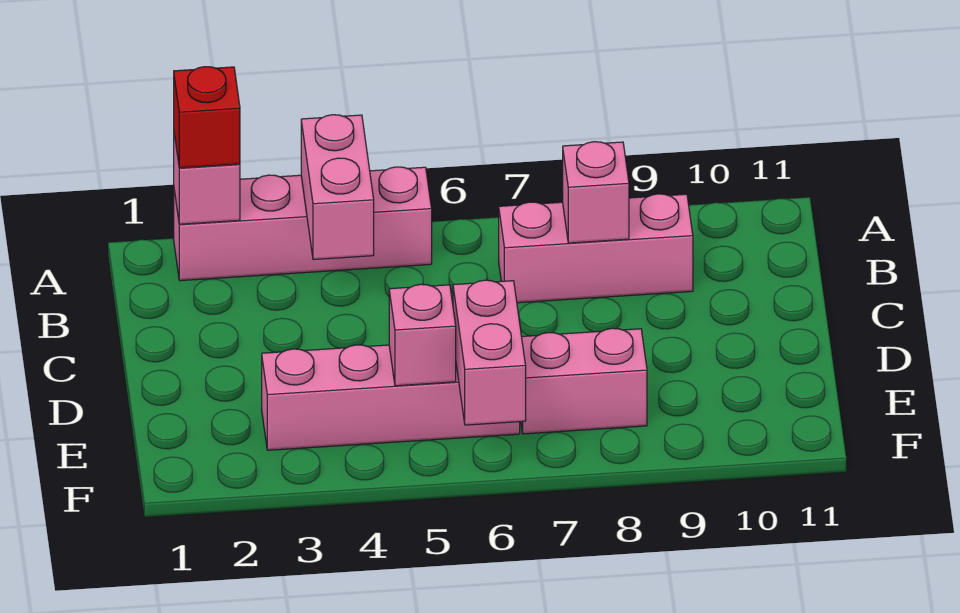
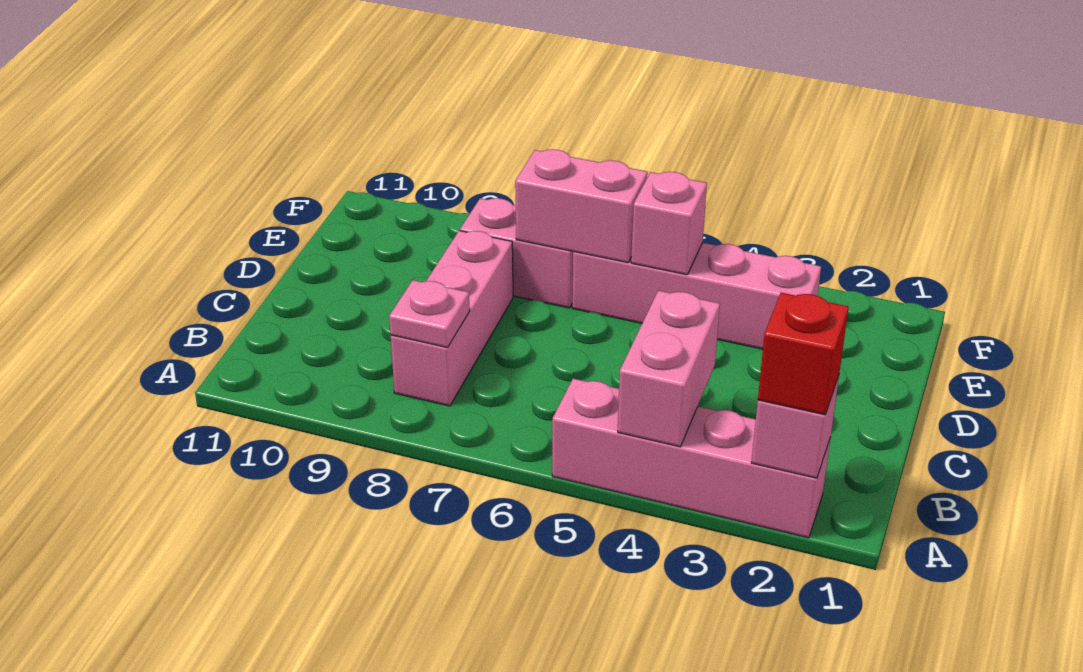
pink brick B7:B9 level 1 -> pink brick B8:D8 level 1
pink brick B8 level 2 -> pink plate B8 level 2
pink brick E6:F6 level 2 -> pink brick E6:E7 level 2

